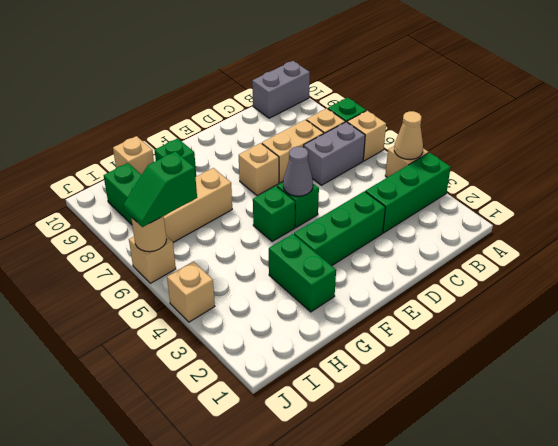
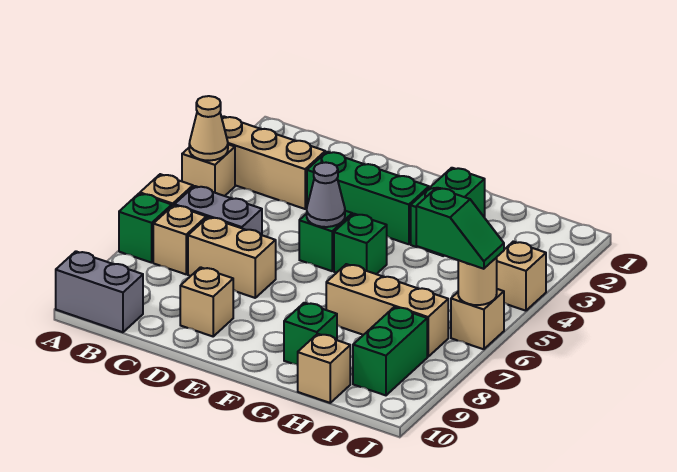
green brick A3:C3 level 1 -> tan brick A3:C3 level 1
tan brick E7 level 1 -> tan brick D9 level 1

